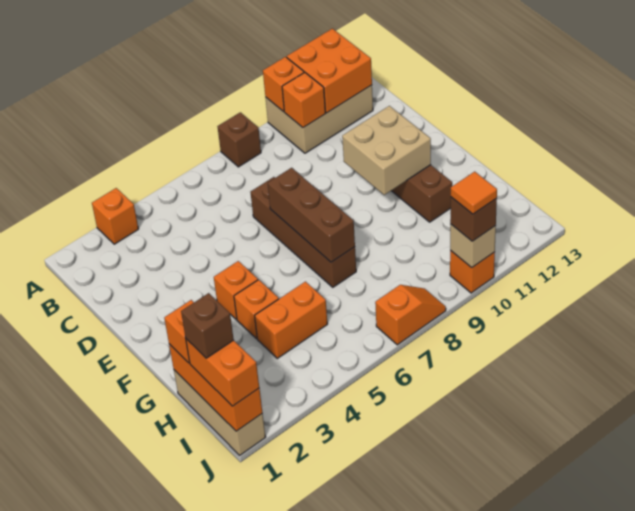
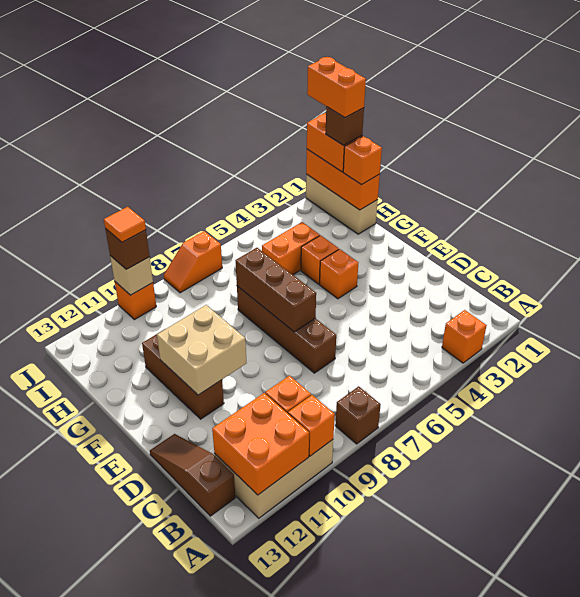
none -> brown slope B13:D13 level 1 top B
none -> orange brick I1:J1 level 5

